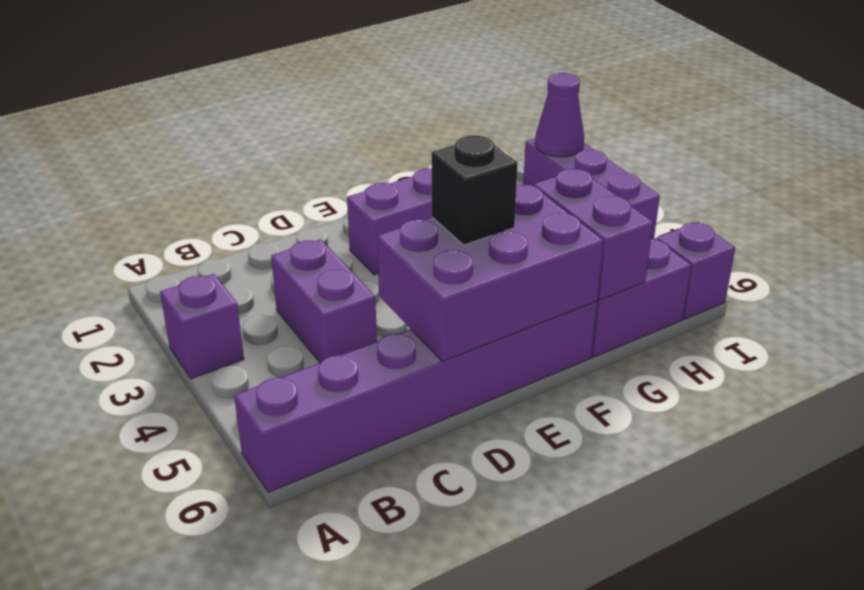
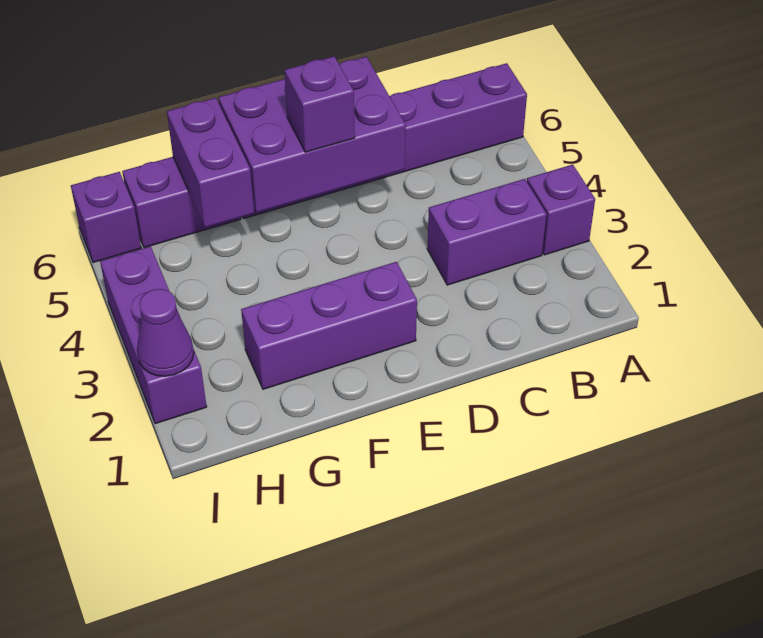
purple brick C3:C4 level 1 -> purple brick B3:C3 level 1
black brick E5 level 3 -> purple brick E5 level 3

